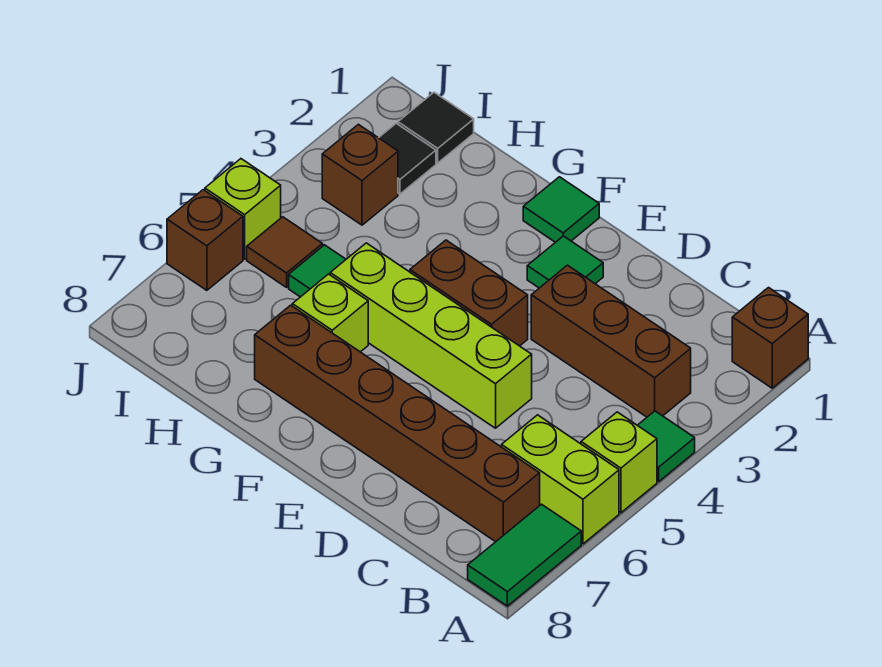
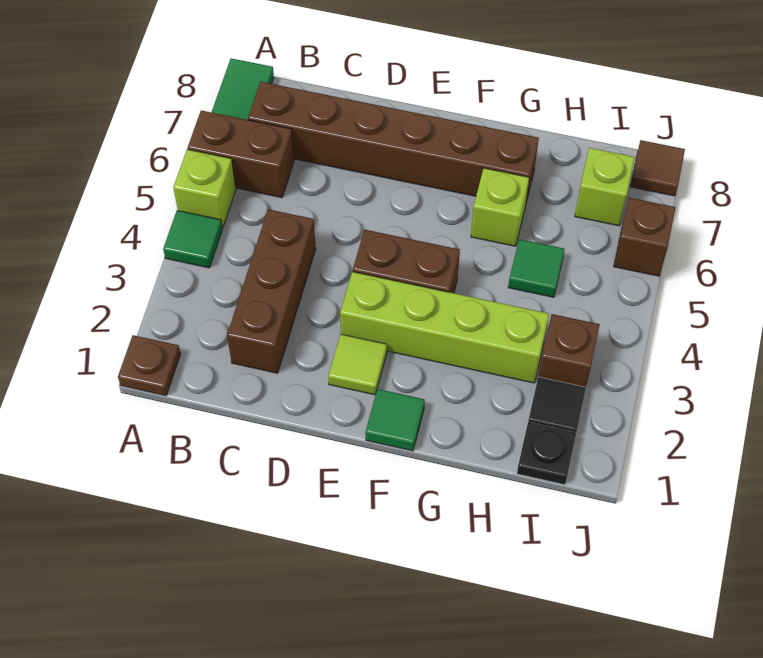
brown brick A1 level 1 -> brown plate A1 level 1
lime brick A6:B6 level 1 -> brown brick A6:B6 level 1
brown brick B3:D3 level 1 -> brown brick C2:C4 level 1
lime brick D5:G5 level 1 -> lime brick E3:H3 level 1
green tile E2 level 1 -> lime tile E2 level 1
black tile I1 level 1 -> black plate I1 level 1
brown tile I5 level 1 -> brown tile J8 level 1
lime brick J5 level 1 -> lime brick I7 level 1

